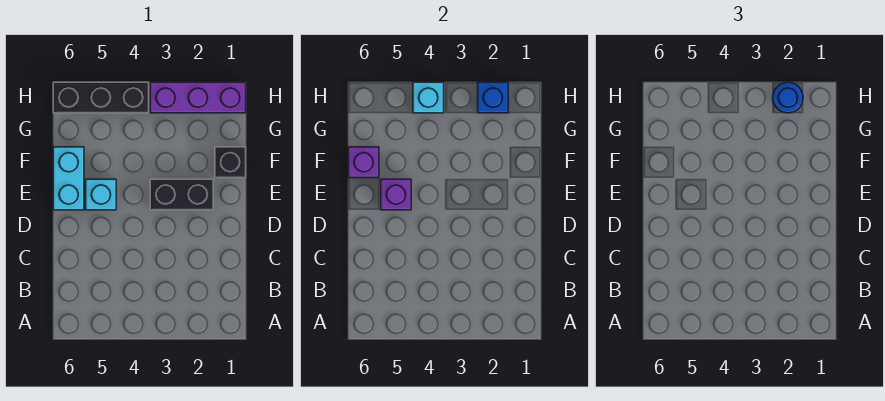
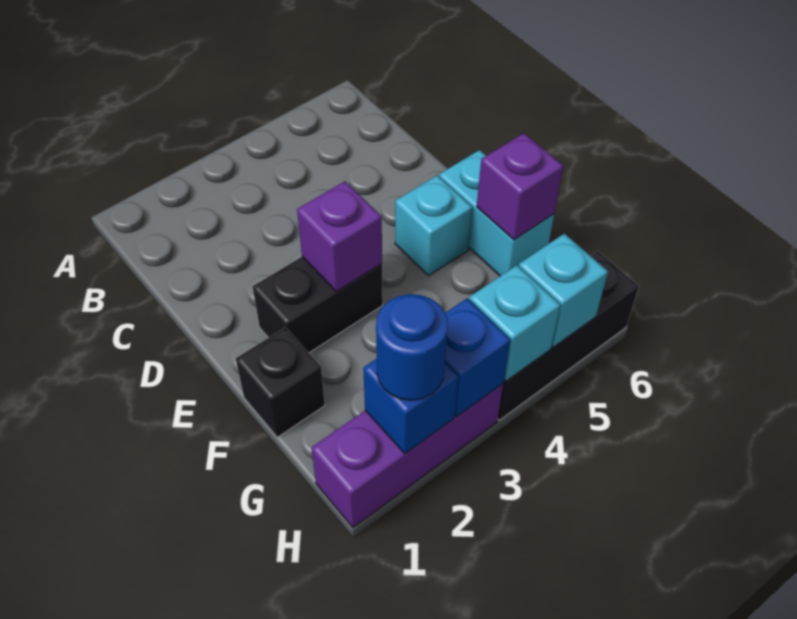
purple brick E5 level 2 -> purple brick E3 level 2
none -> blue brick H3 level 2
none -> cyan brick H5 level 2

